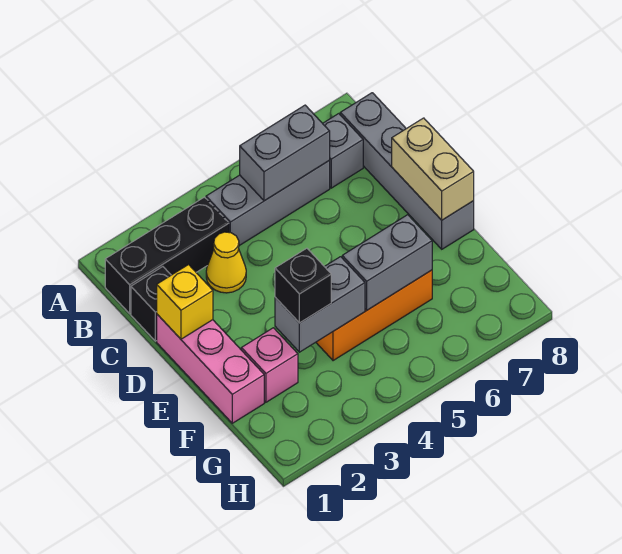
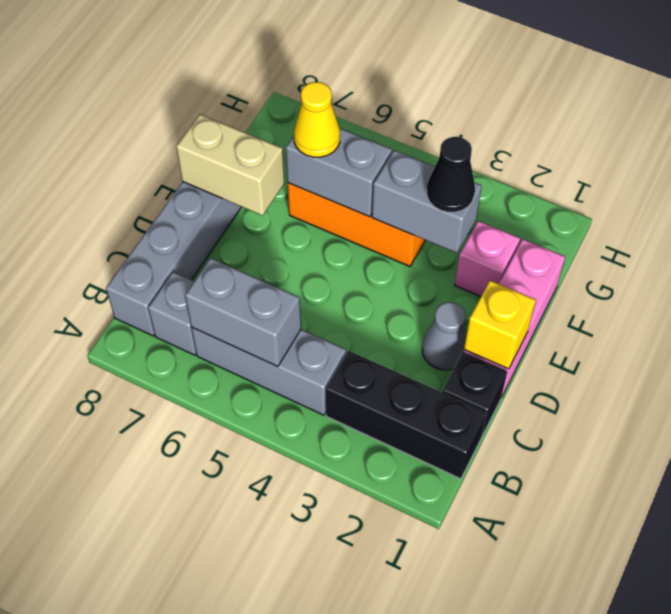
yellow cone C3 level 1 -> yellow cone F6 level 3
none -> grey cone D2 level 1
tan brick D8:E8 level 2 -> tan brick E7:E8 level 2
black brick F3 level 3 -> black cone F3 level 3

